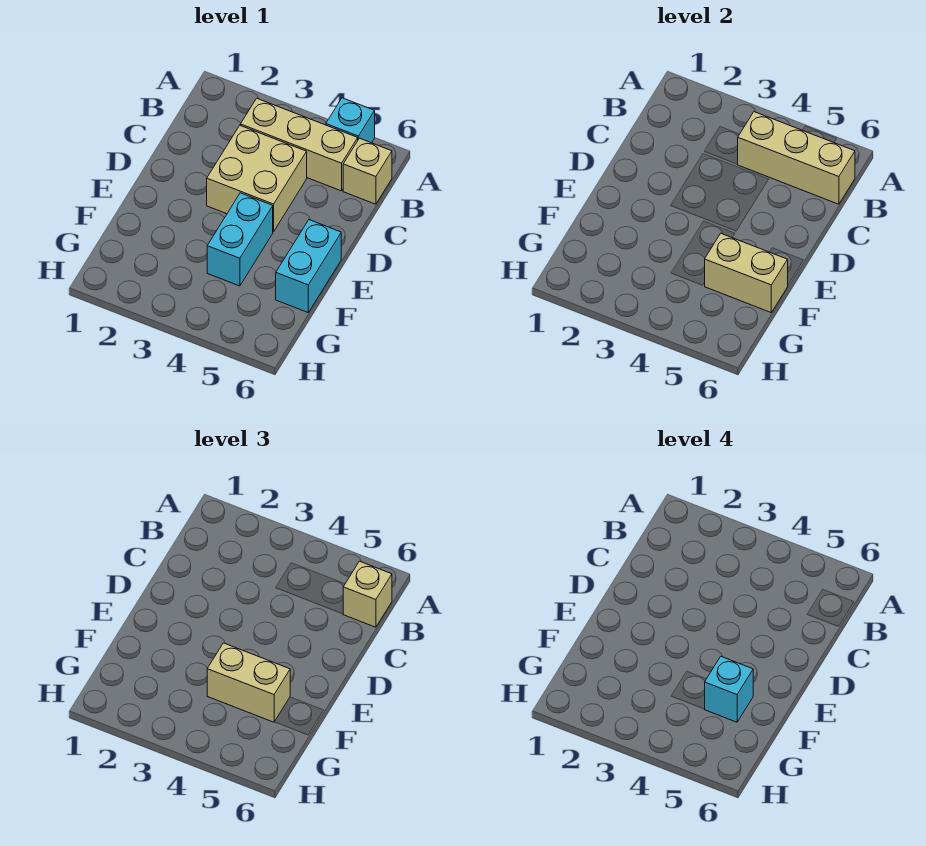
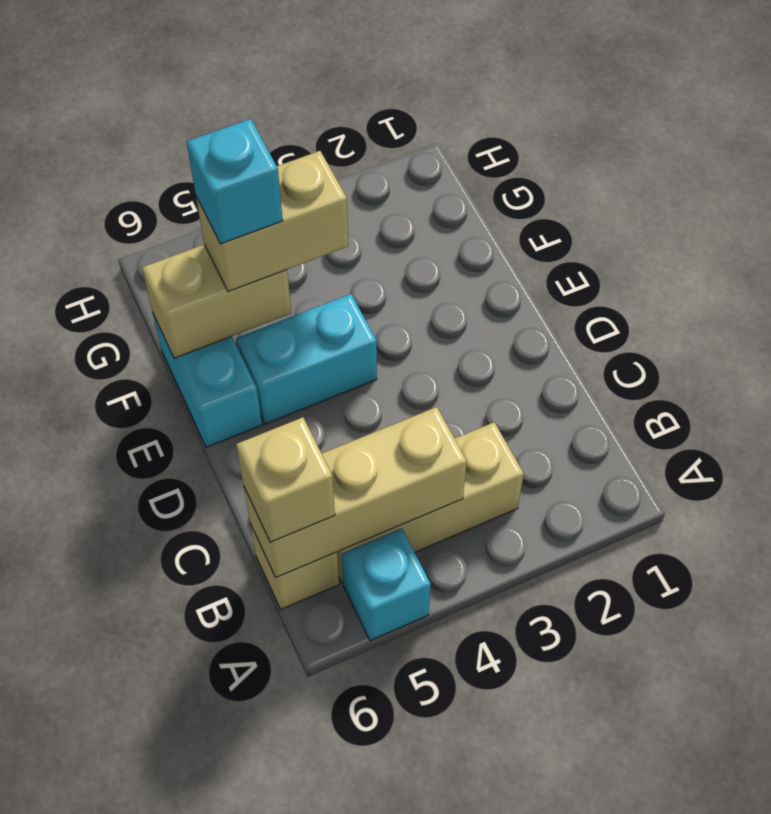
tan brick C3:D4 level 1 -> none
cyan brick E4:F4 level 1 -> cyan brick E4:E5 level 1

